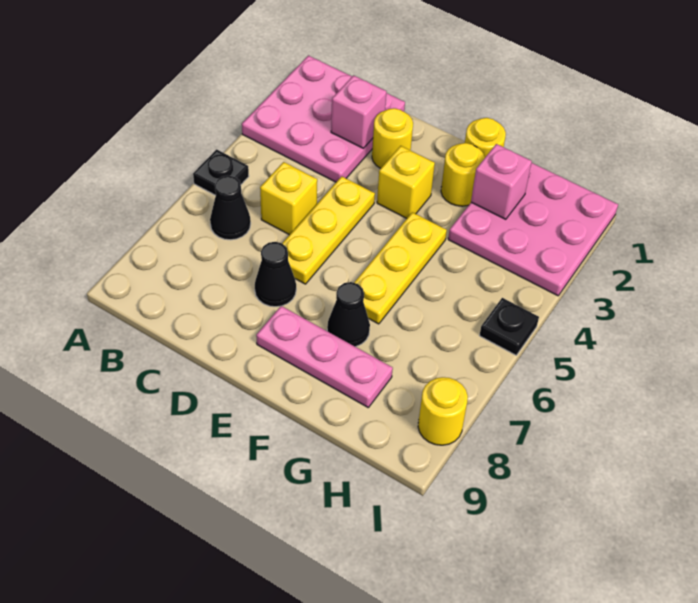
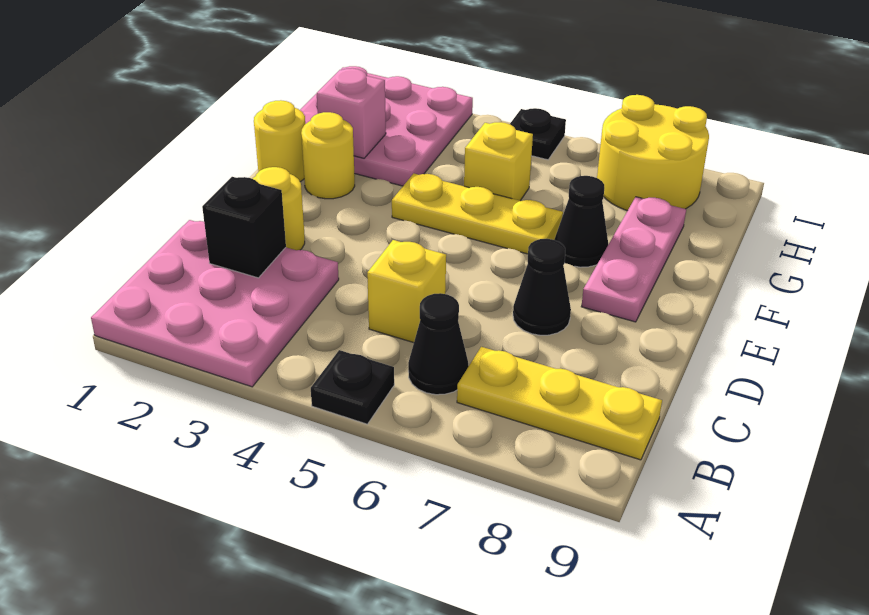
pink brick C2 level 2 -> black brick C2 level 2
yellow plate D4:D6 level 1 -> yellow plate B7:B9 level 1
yellow brick E3 level 1 -> yellow brick G5 level 1
yellow round brick I8 level 1 -> yellow round brick H7:I8 level 1

